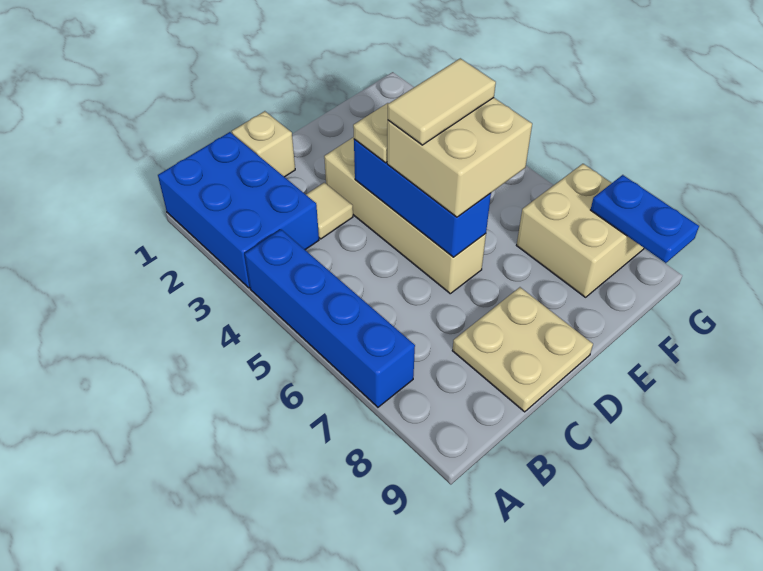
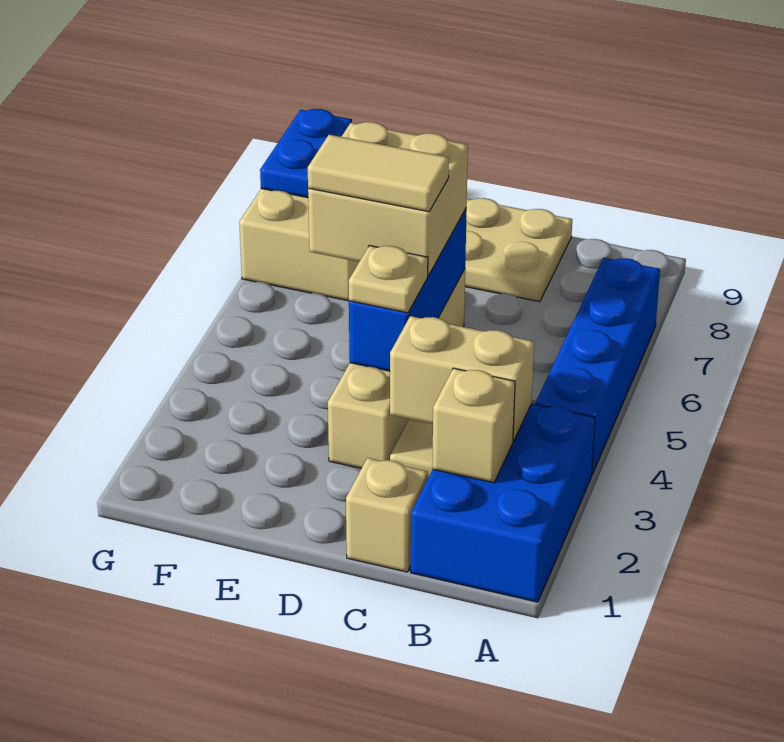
none -> tan brick B2 level 2
none -> tan brick B3:C3 level 2

